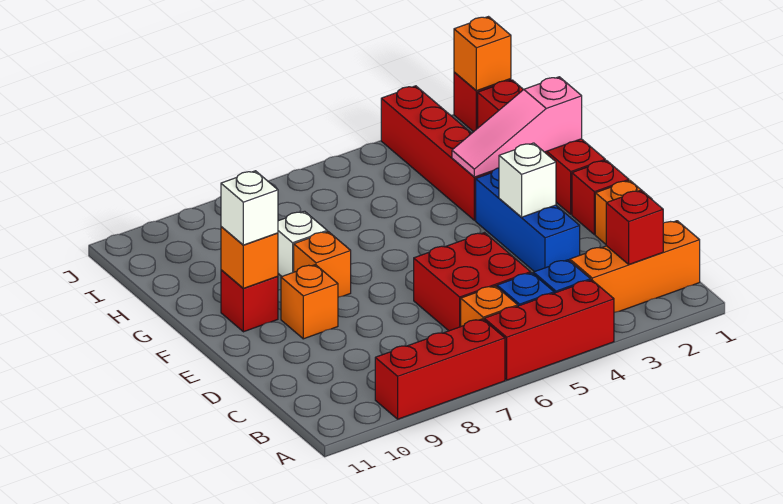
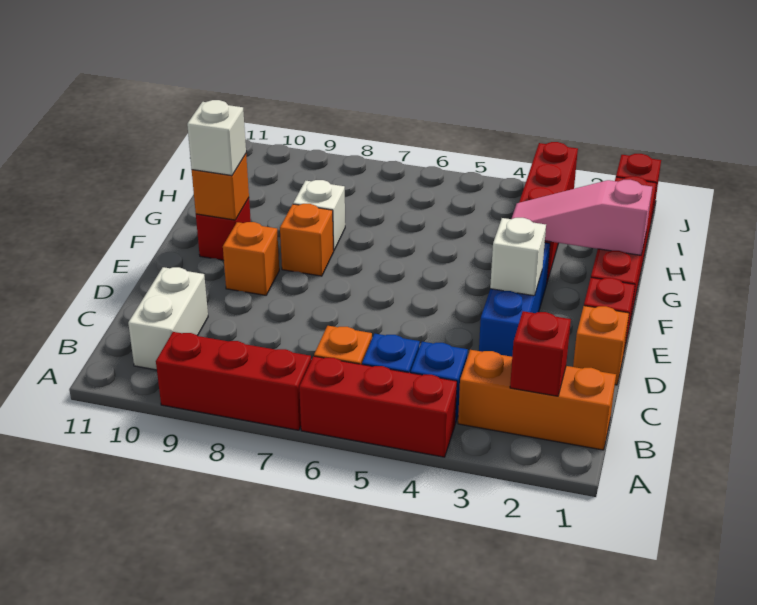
none -> white brick B10:C10 level 1
red brick C5:D6 level 1 -> none
orange brick J1 level 2 -> none

